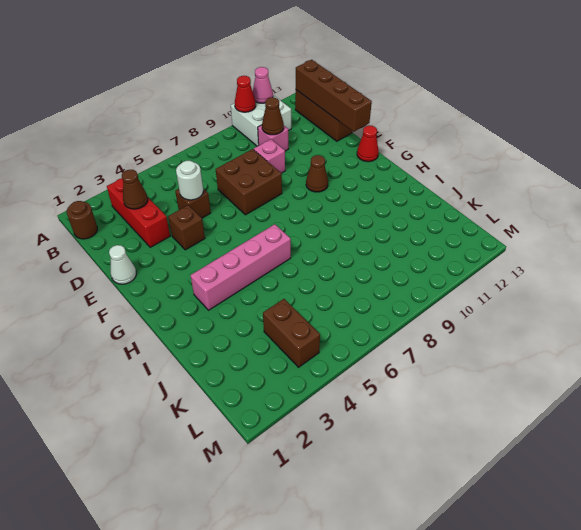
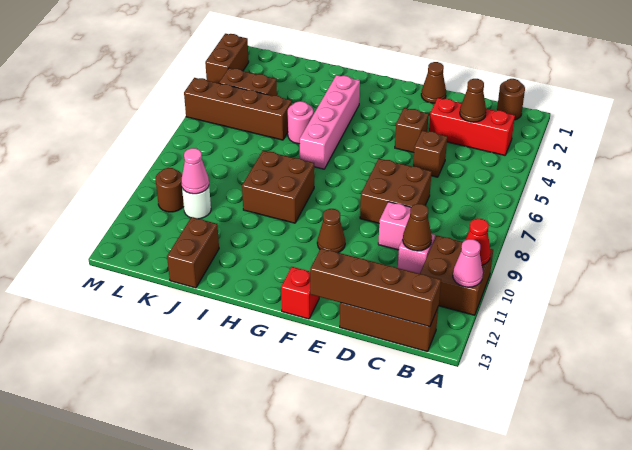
white brick A10:B11 level 1 -> brown brick A10:B11 level 1
white round brick D5 level 2 -> white round brick K10 level 1
white cone E1 level 1 -> brown cone E1 level 1
red cone F13 level 1 -> red brick F13 level 1
none -> brown brick H8:I9 level 1
none -> pink round brick I5 level 1
none -> brown brick J5:M5 level 1
none -> brown brick J12:J13 level 1
none -> pink cone K10 level 2
none -> brown round brick L10 level 1
none -> brown brick M2:M3 level 1

